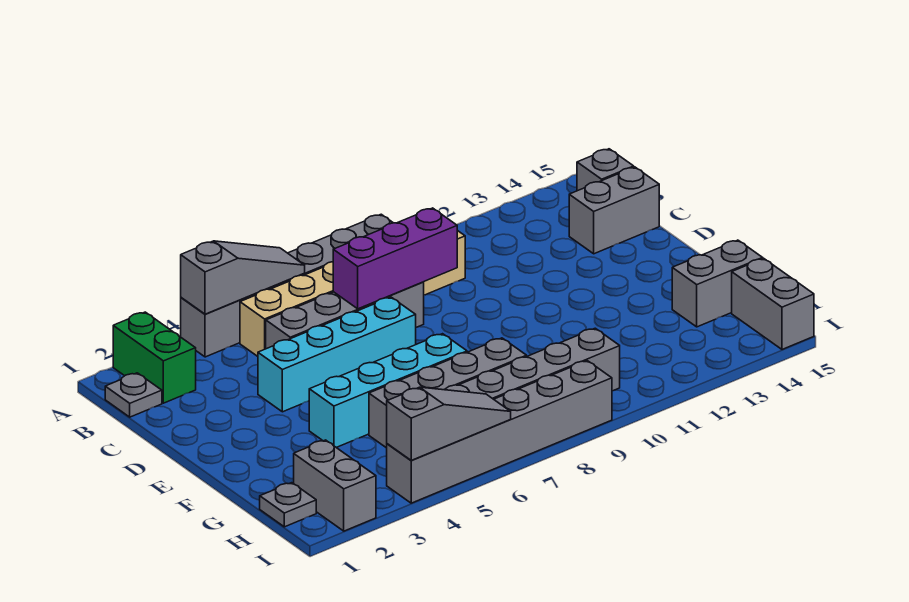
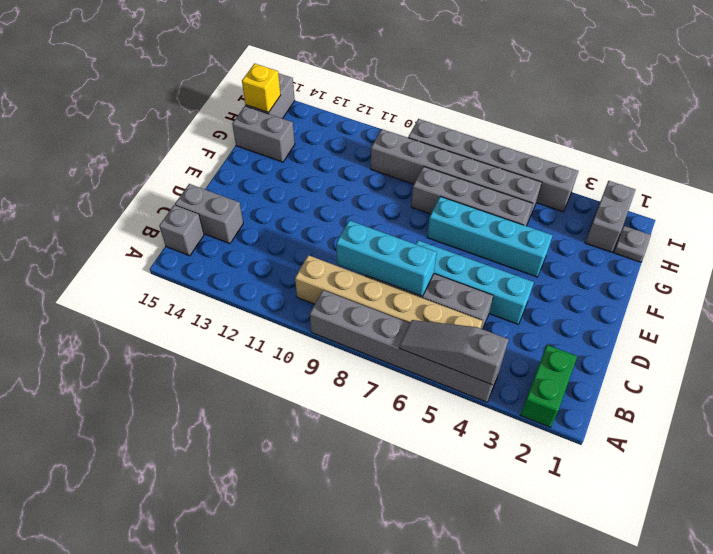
grey plate B1 level 1 -> none
purple brick C7:C9 level 2 -> cyan brick C7:C9 level 2
none -> yellow brick H15 level 2
grey slope I4:I6 level 2 top 4 -> none

